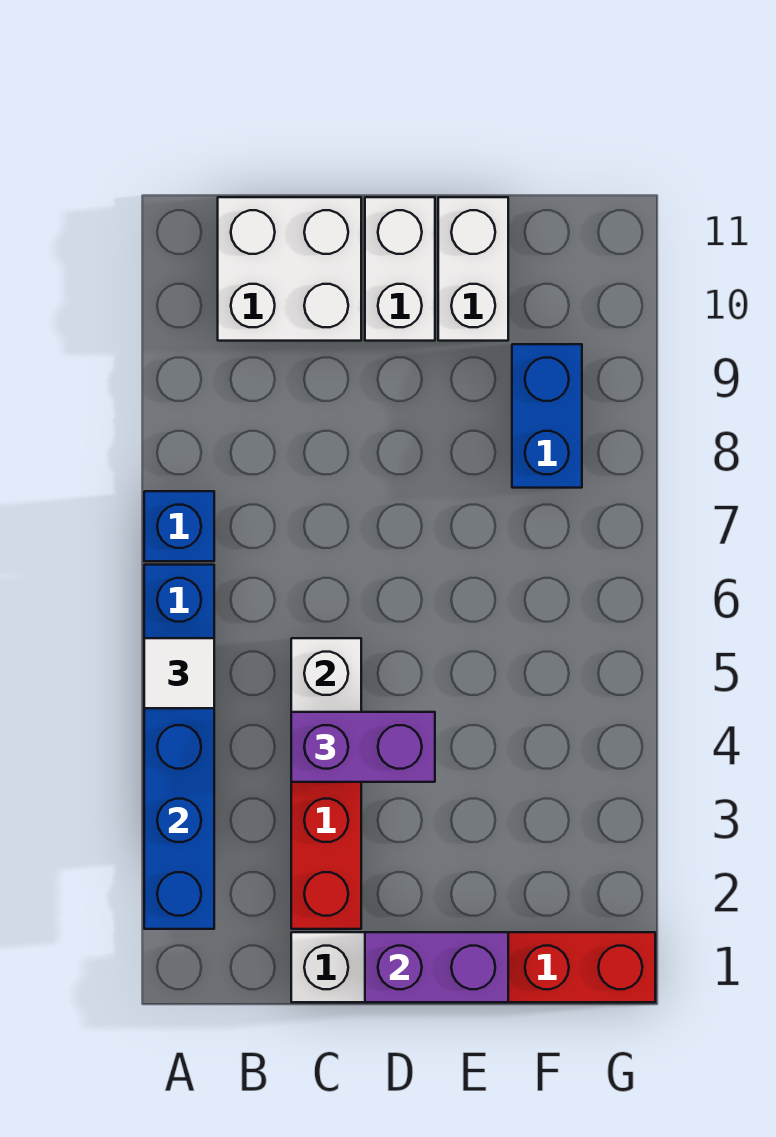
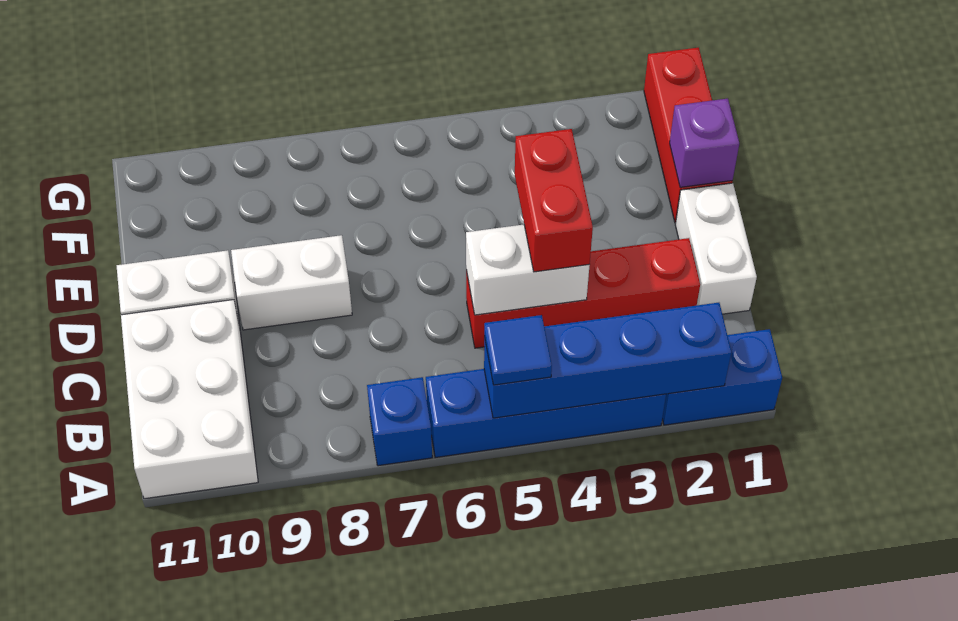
white tile A5 level 3 -> blue tile A5 level 3
white brick B10:C11 level 1 -> white brick A10:C11 level 1
purple brick C4:D4 level 3 -> red brick C4:D4 level 3
purple brick D1:E1 level 2 -> purple brick E1 level 2
white brick E10:E11 level 1 -> white brick D8:D9 level 1
blue brick F8:F9 level 1 -> blue brick A1:A2 level 1

